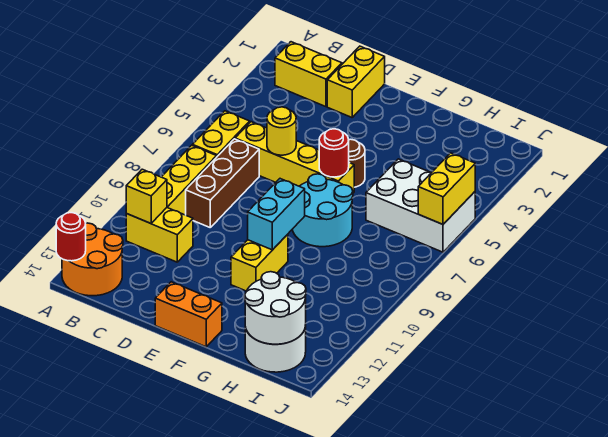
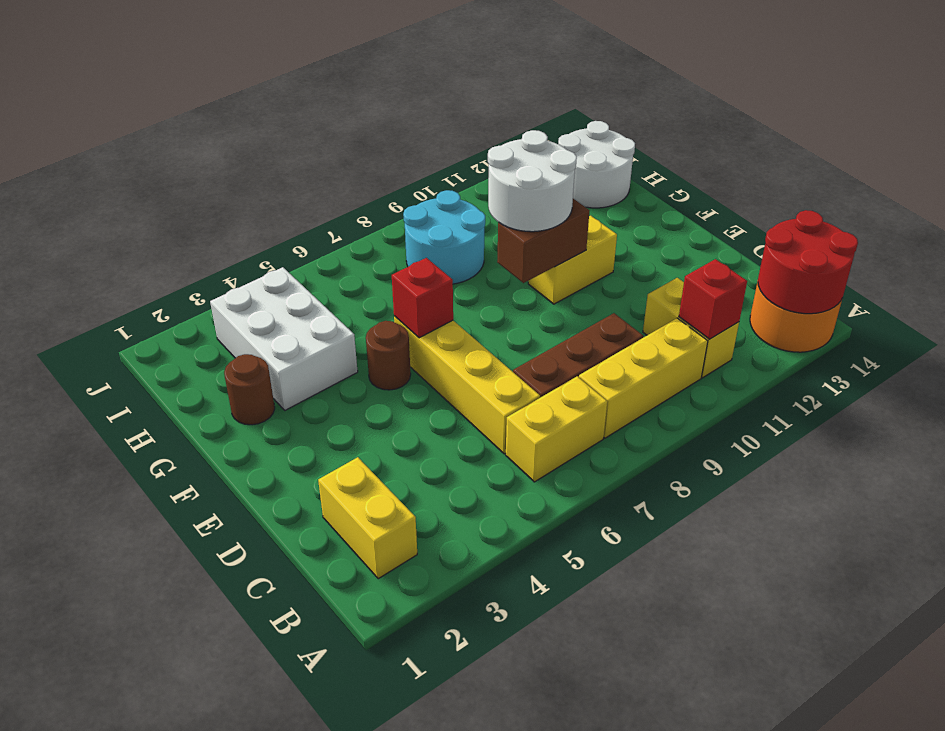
red round brick A14 level 2 -> red round brick A13:B14 level 2
yellow brick B11 level 2 -> red brick B11 level 2
yellow brick D1:D2 level 1 -> none
yellow round brick D6 level 2 -> none
orange brick E14:F14 level 1 -> none
red round brick F6 level 2 -> red brick F6 level 2
cyan round brick F7:G8 level 1 -> cyan round brick H8:I9 level 1
cyan brick F9:F10 level 2 -> brown brick F9:F10 level 2
none -> brown round brick G2 level 1
white brick H5:J6 level 1 -> white brick G3:I4 level 1
white round brick H13:I14 level 2 -> white round brick F9:G10 level 3
yellow brick J5:J6 level 2 -> none

